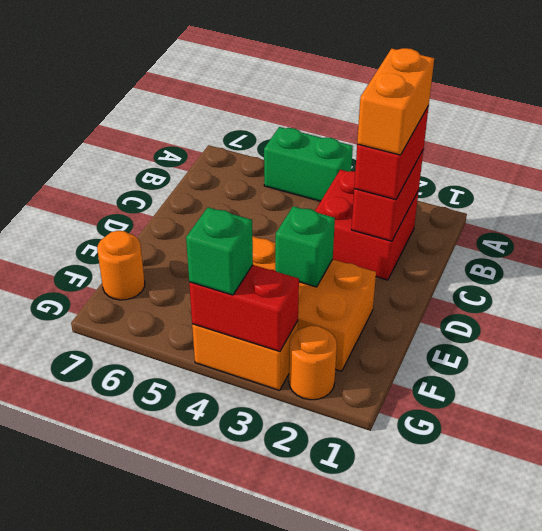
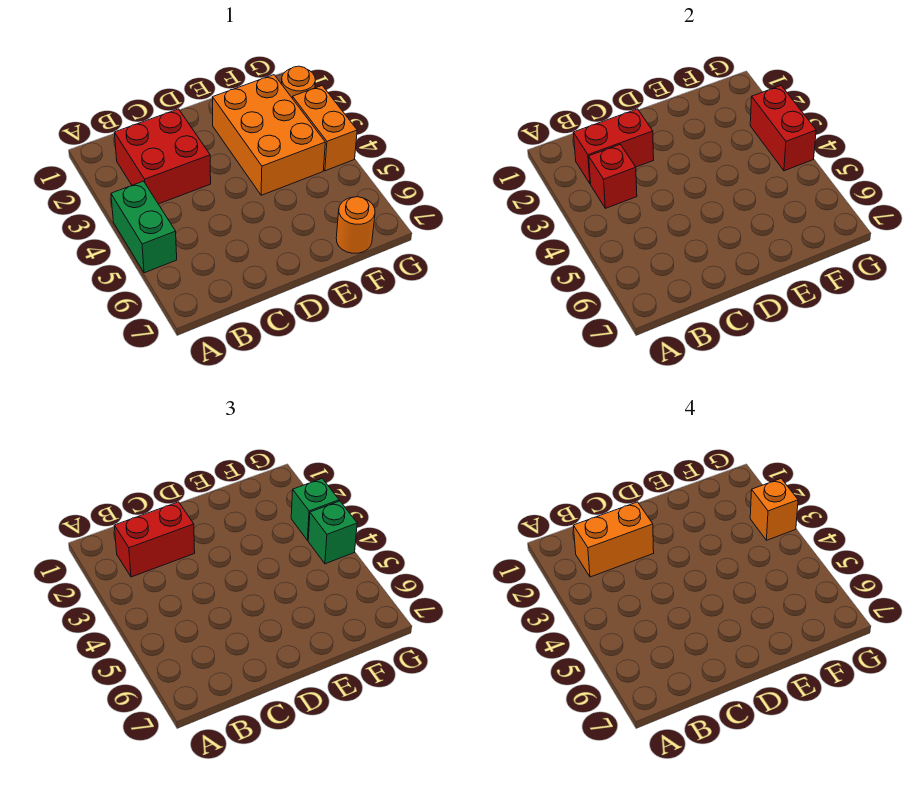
none -> red brick B3 level 2
green brick E3 level 2 -> green brick G3 level 3
none -> orange brick G3 level 4

